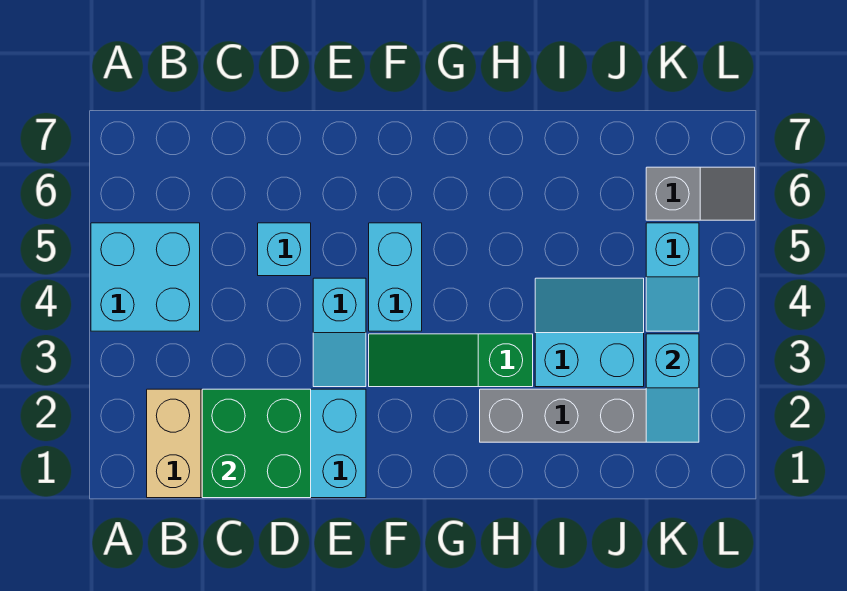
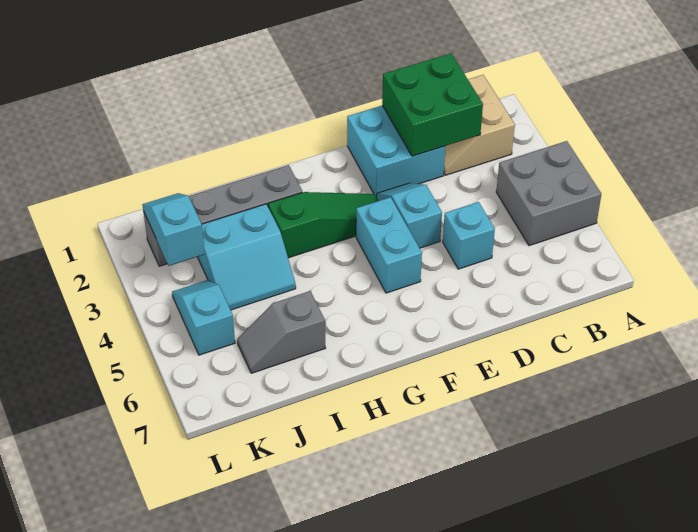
cyan brick A4:B5 level 1 -> grey brick A4:B5 level 1
grey slope K6:L6 level 1 top K -> grey slope I6:J6 level 1 top I

